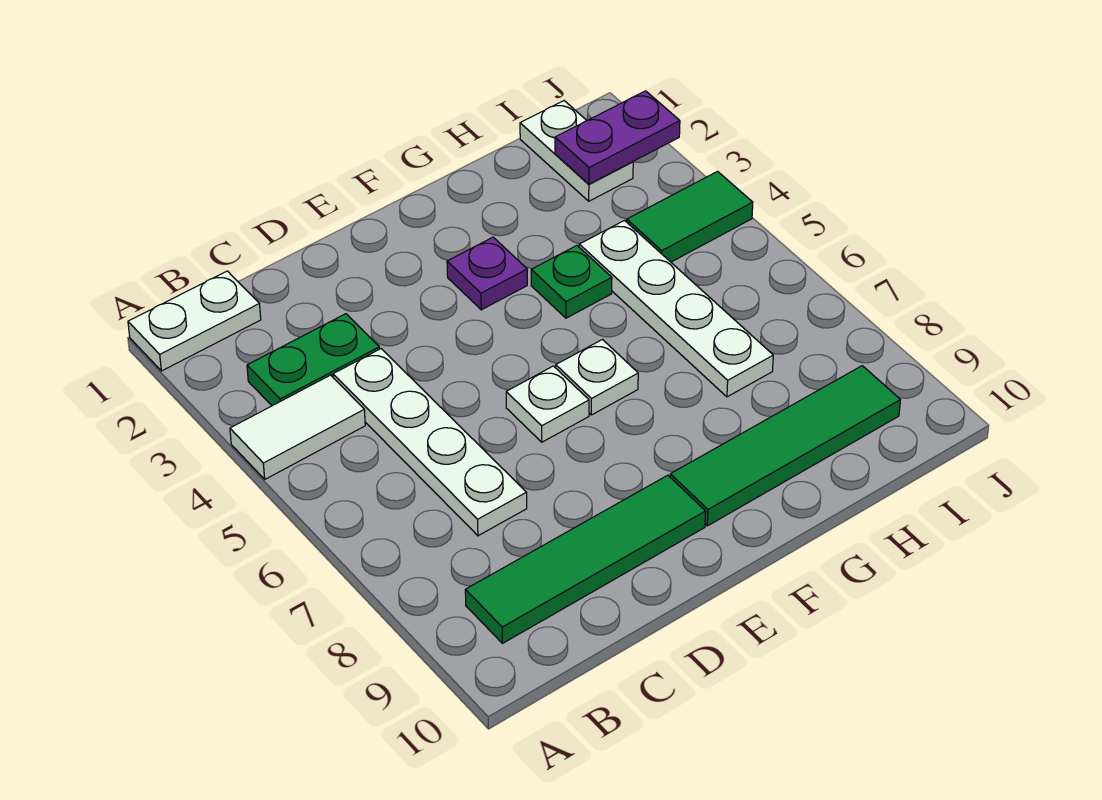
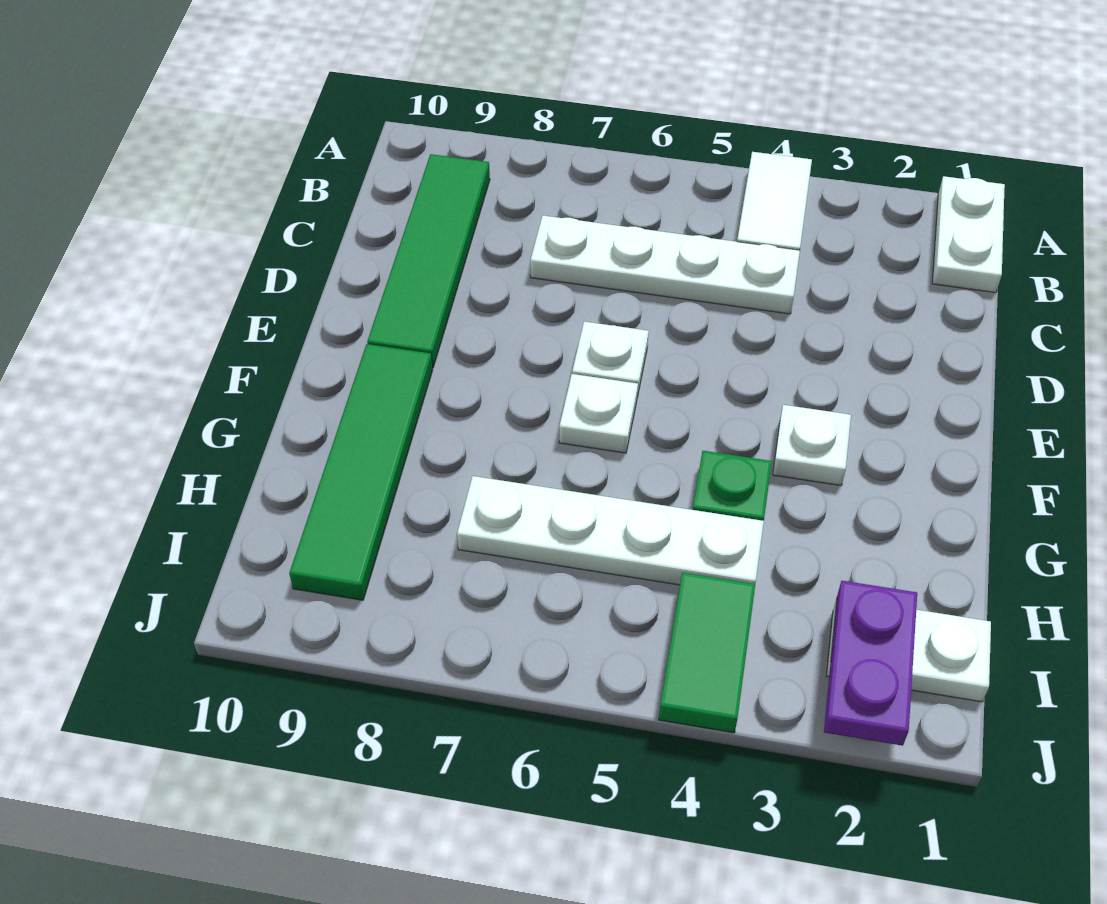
green plate B3:C3 level 1 -> none
purple plate F3 level 1 -> white plate F3 level 1

